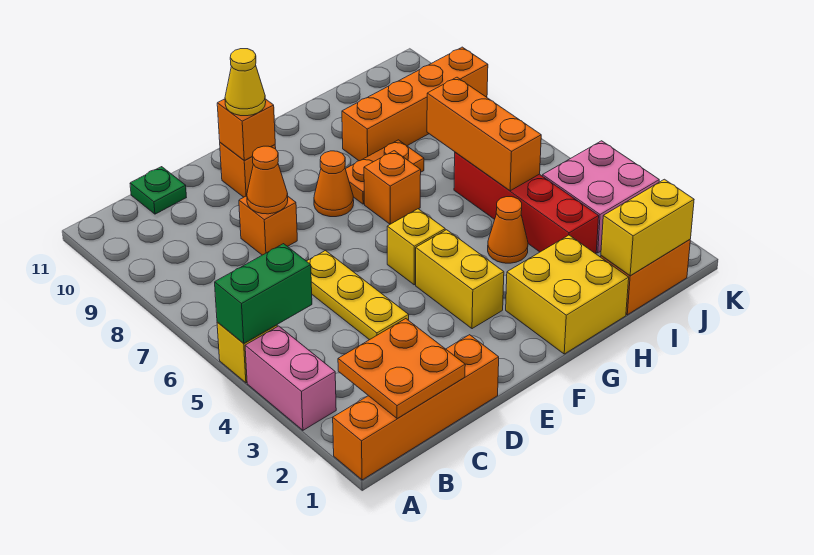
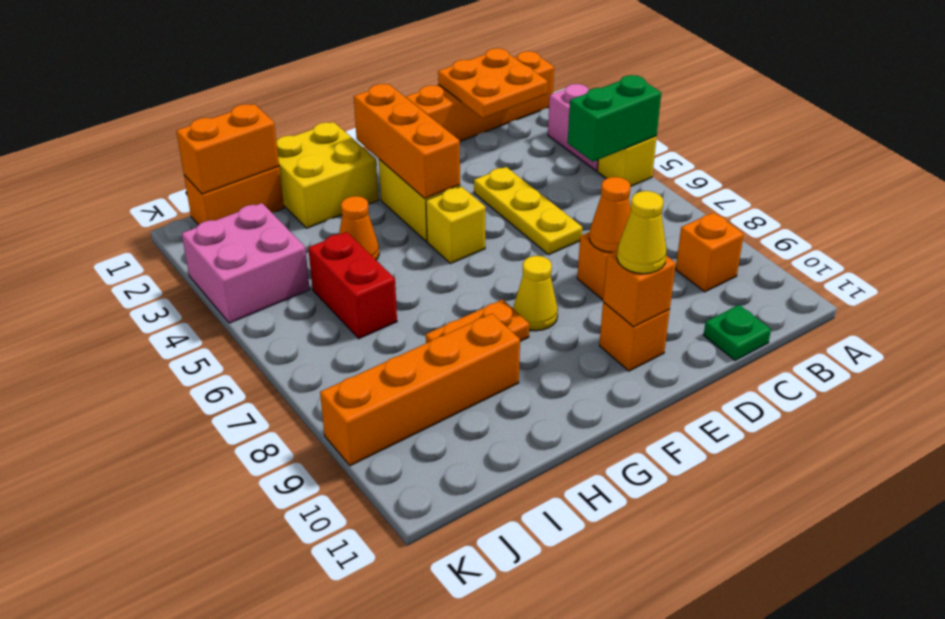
orange cone F8 level 1 -> yellow cone F8 level 1
orange brick G7 level 1 -> orange brick B9 level 1
yellow brick I1:J1 level 2 -> orange brick I1:J1 level 2
red brick I3:I6 level 1 -> red brick I5:I6 level 1
orange brick I5:I7 level 2 -> orange brick F2:F4 level 2

